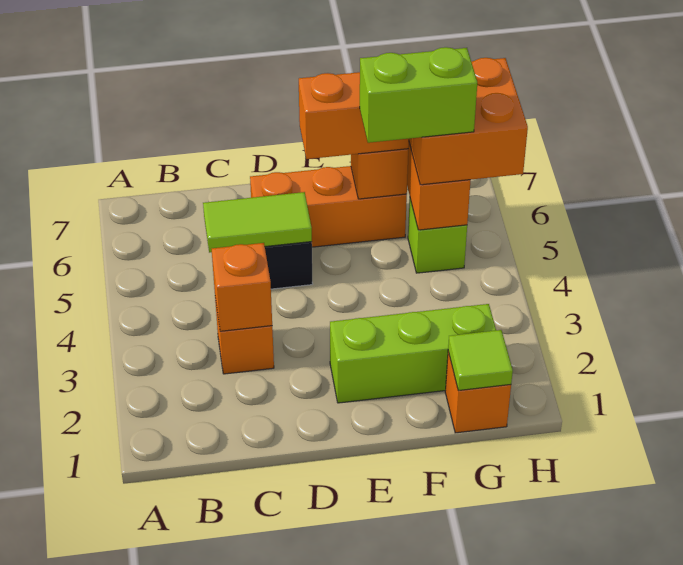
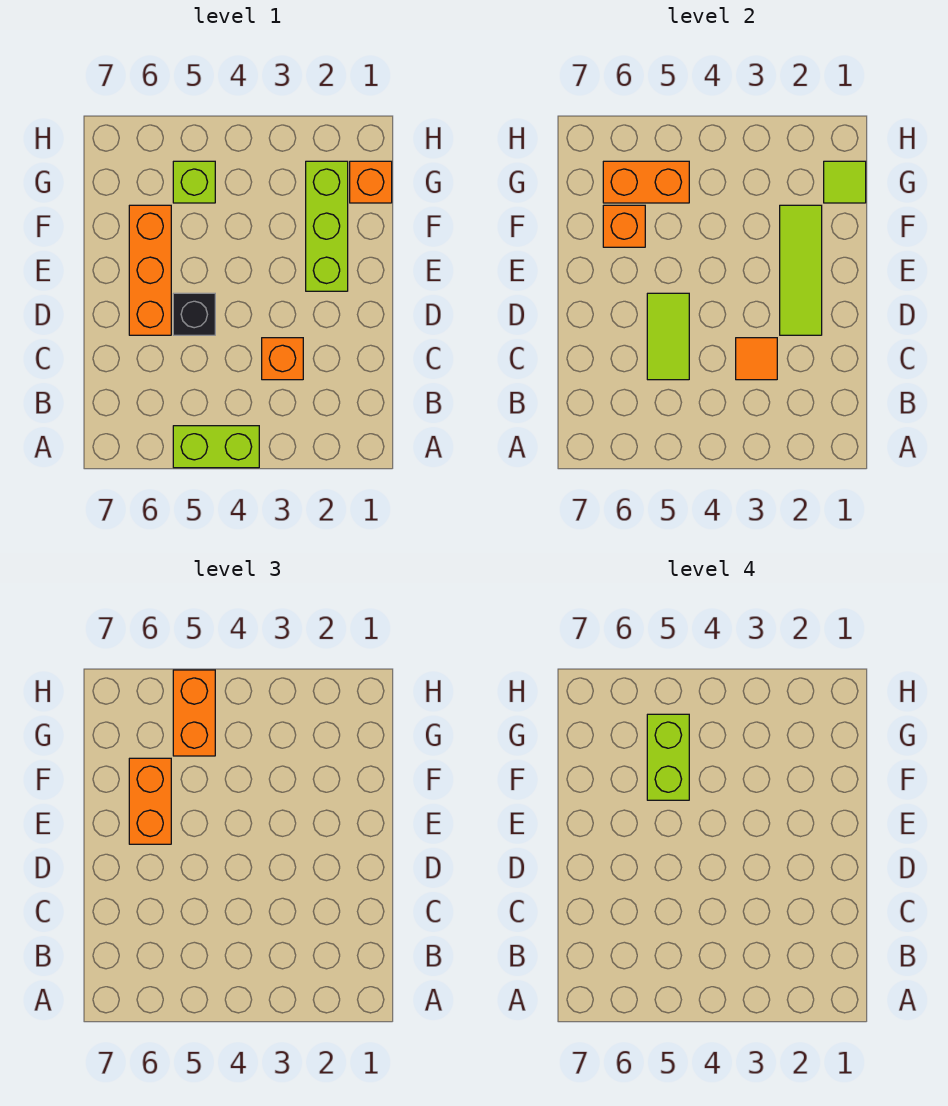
none -> lime brick A4:A5 level 1
orange brick C3 level 2 -> orange tile C3 level 2
none -> lime tile D2:F2 level 2
orange brick G5:H6 level 3 -> orange brick G5:H5 level 3

